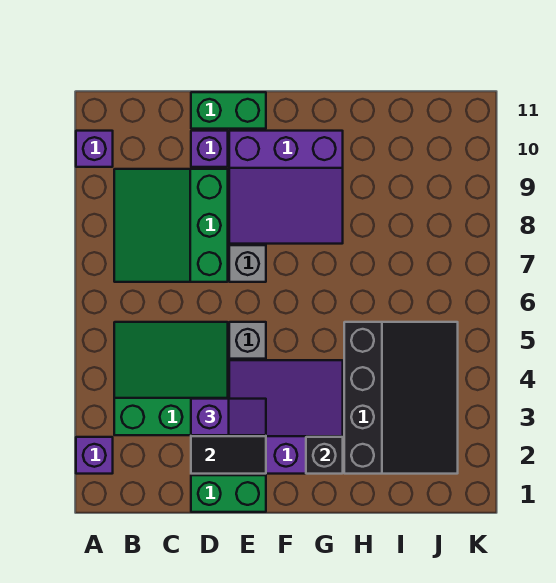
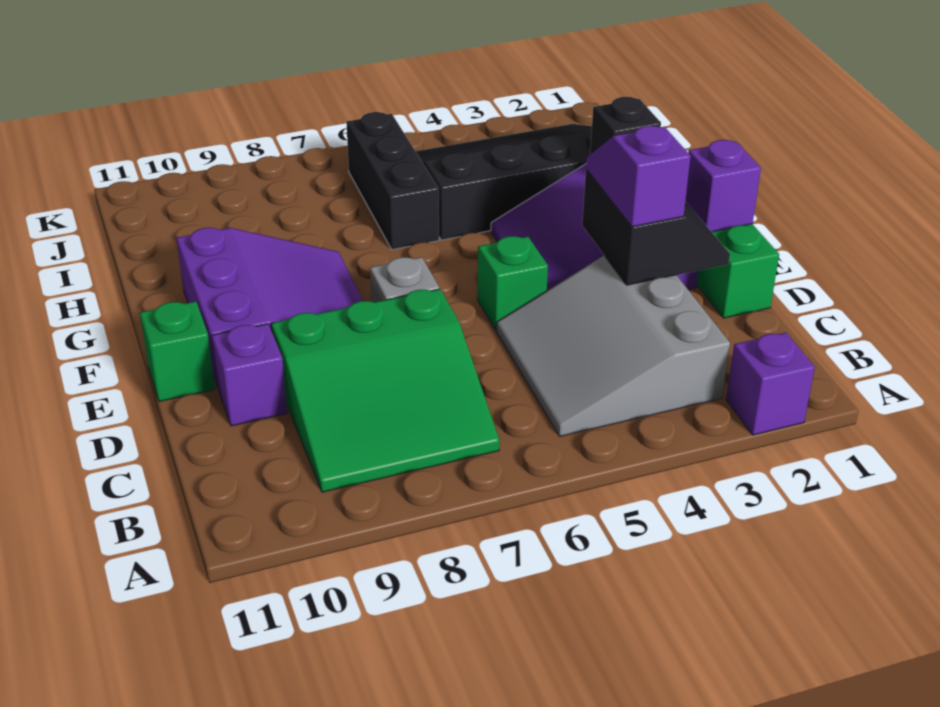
purple brick A10 level 1 -> purple brick E1 level 2
green slope B3:D5 level 1 top 3 -> grey slope B3:D5 level 1 top 3
green brick D11:E11 level 1 -> green brick E11 level 1
grey brick E5 level 1 -> green brick E5 level 1
none -> black brick H6:J6 level 1

